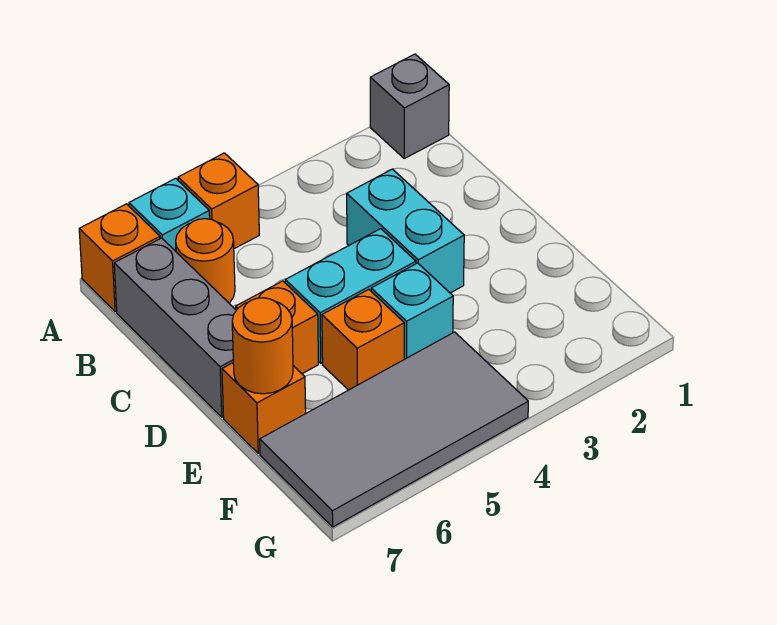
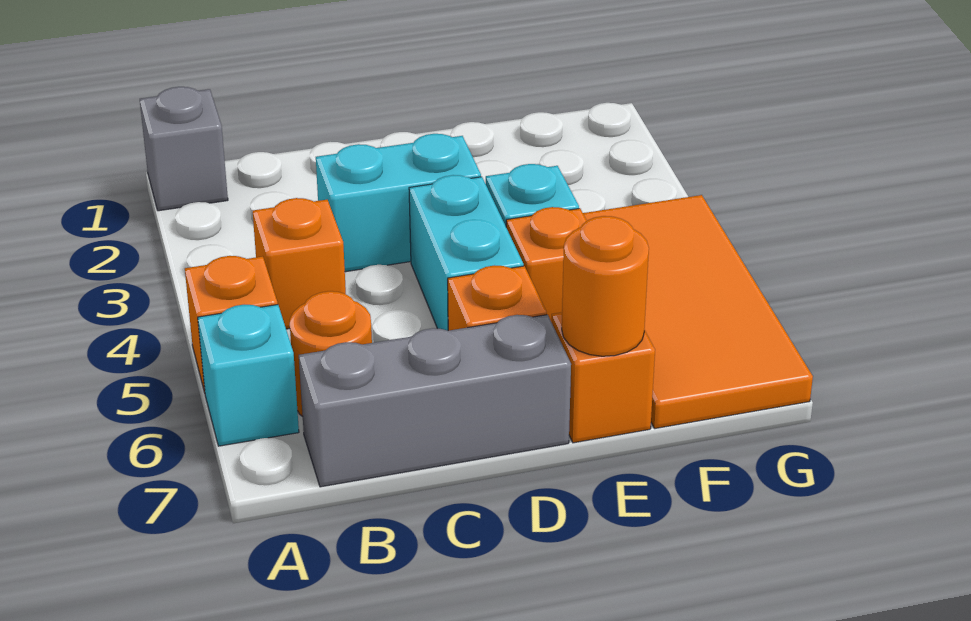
orange brick A7 level 1 -> orange brick B4 level 1
grey tile F4:G7 level 1 -> orange tile F4:G7 level 1

